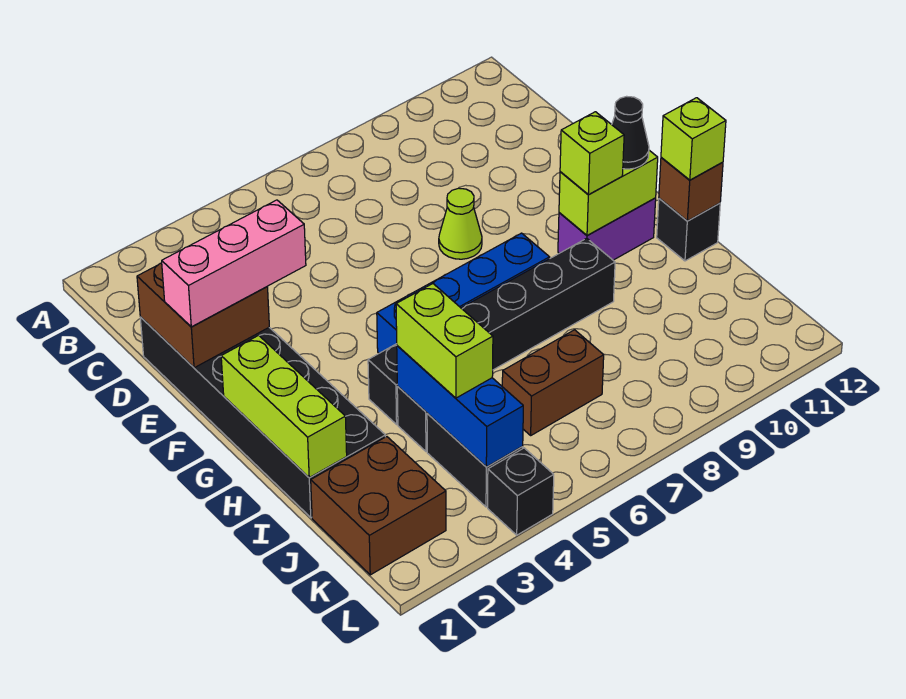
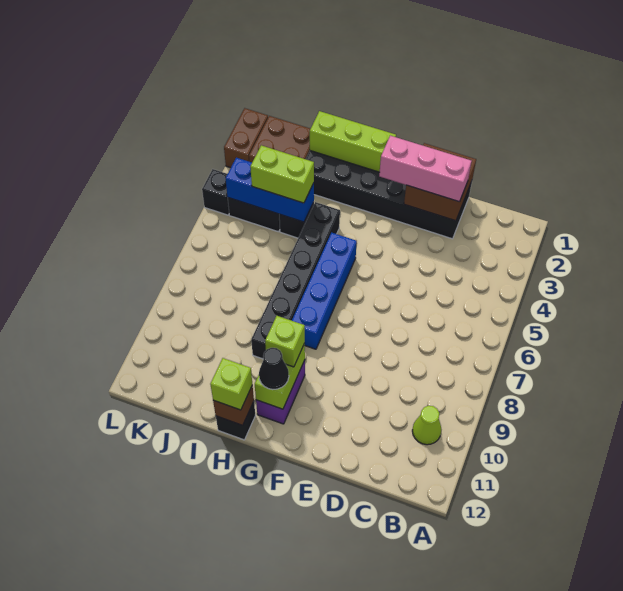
pink brick E1:E3 level 3 -> pink brick D2:F2 level 3
lime cone E8 level 1 -> lime cone B10 level 1
brown brick J6:J7 level 1 -> brown brick L1:L2 level 1

